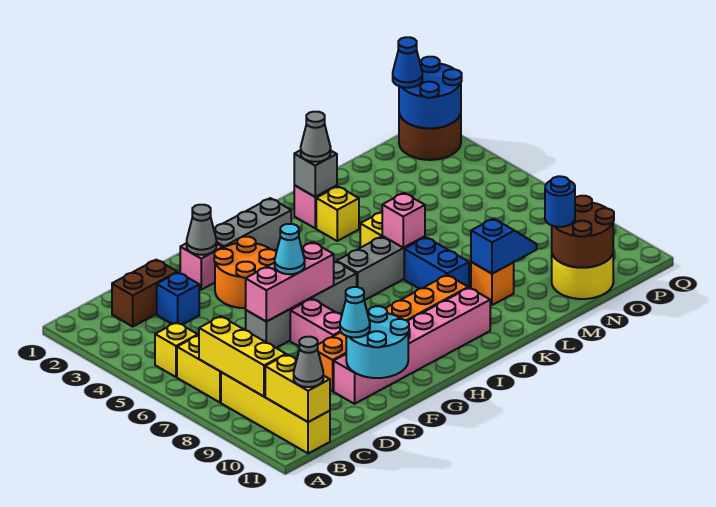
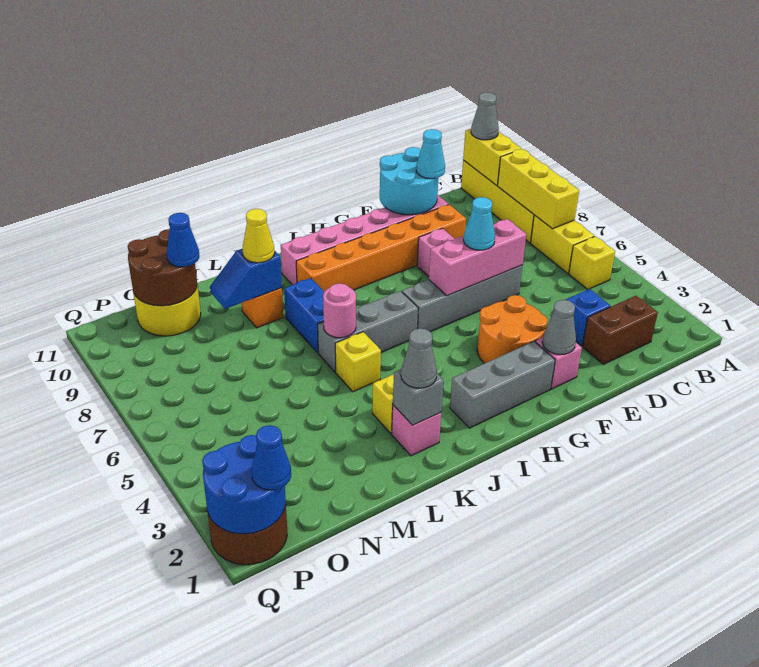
pink brick K6 level 2 -> pink round brick K6 level 2
none -> yellow cone L9 level 3
blue round brick N10 level 3 -> blue cone N10 level 3

